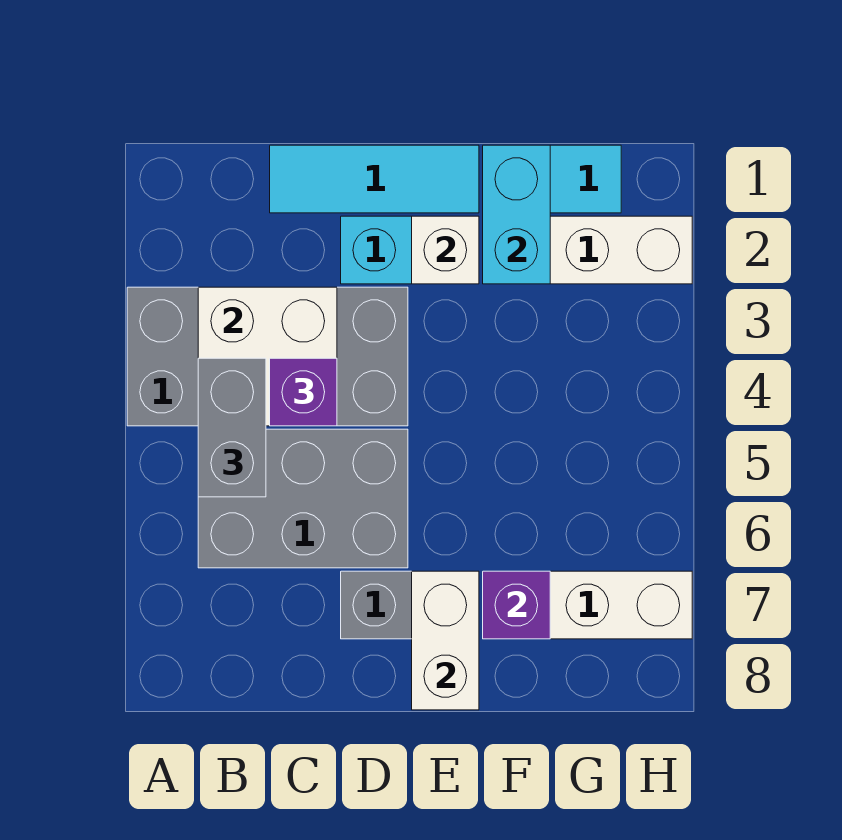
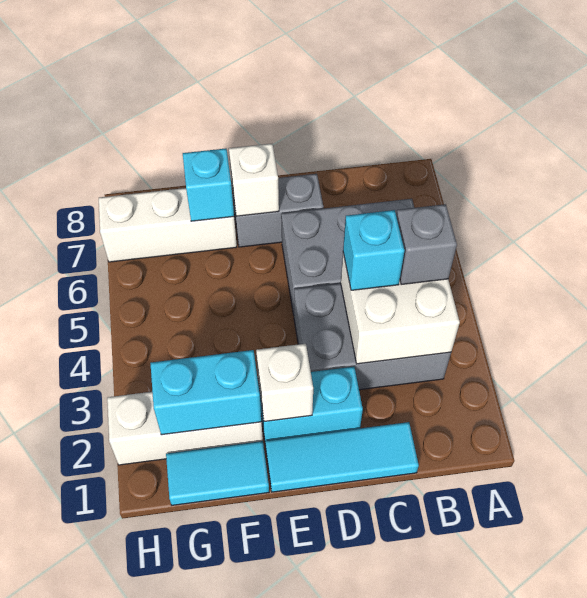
grey brick A3:D4 level 1 -> grey brick B3:D4 level 1
grey brick B4:B5 level 3 -> grey brick B4 level 3
purple brick C4 level 3 -> cyan brick C4 level 3
white brick E7:E8 level 2 -> white brick E7 level 2
cyan brick F1:F2 level 2 -> cyan brick F2:G2 level 2
purple brick F7 level 2 -> cyan brick F7 level 2

